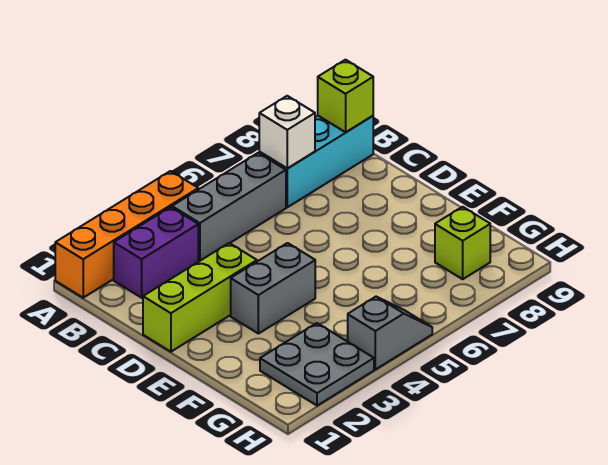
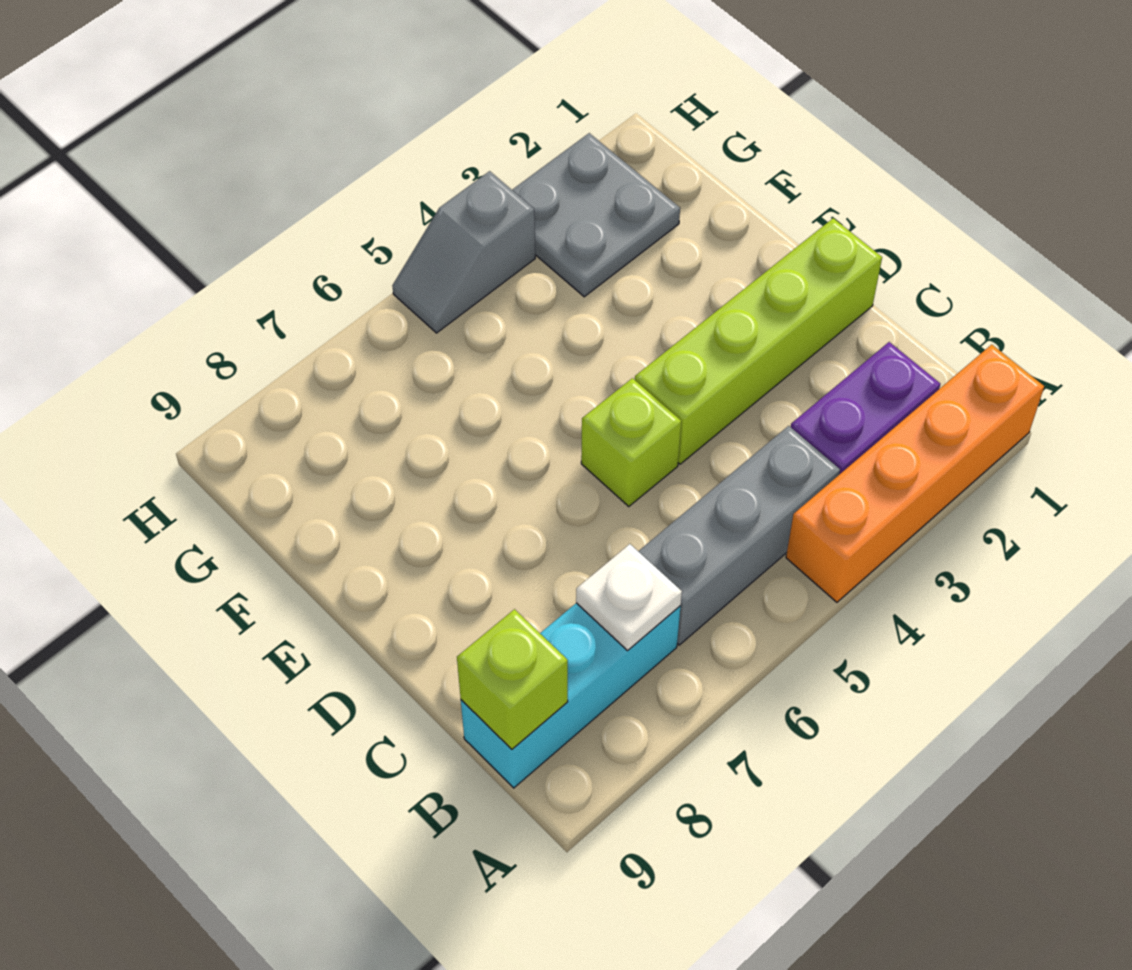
white brick B7 level 2 -> white plate B7 level 2
lime brick D1:D3 level 1 -> lime brick D1:D4 level 1
grey brick E3:E4 level 1 -> none
lime brick G8 level 1 -> lime brick D5 level 1

